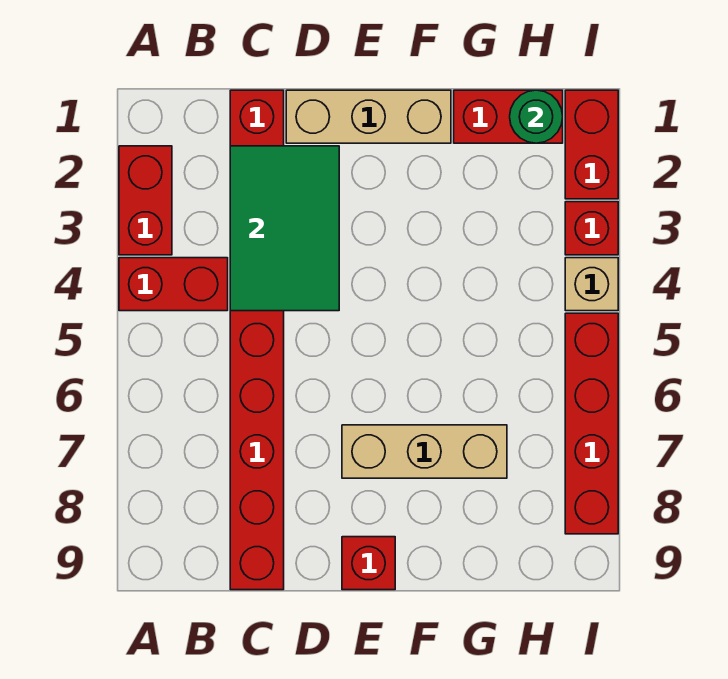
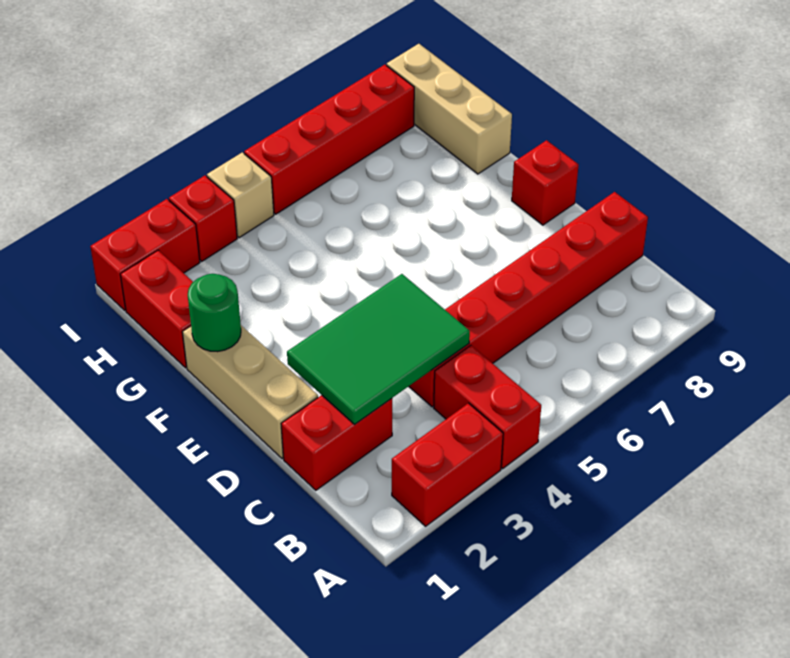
tan brick E7:G7 level 1 -> tan brick G9:I9 level 1
green round brick H1 level 2 -> green round brick F1 level 2

